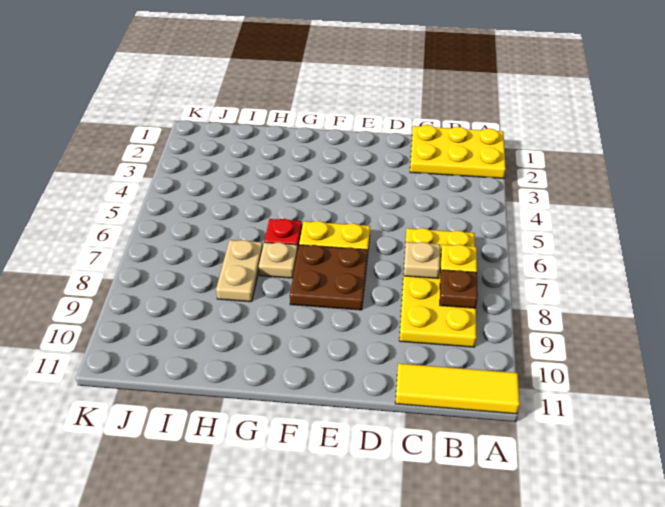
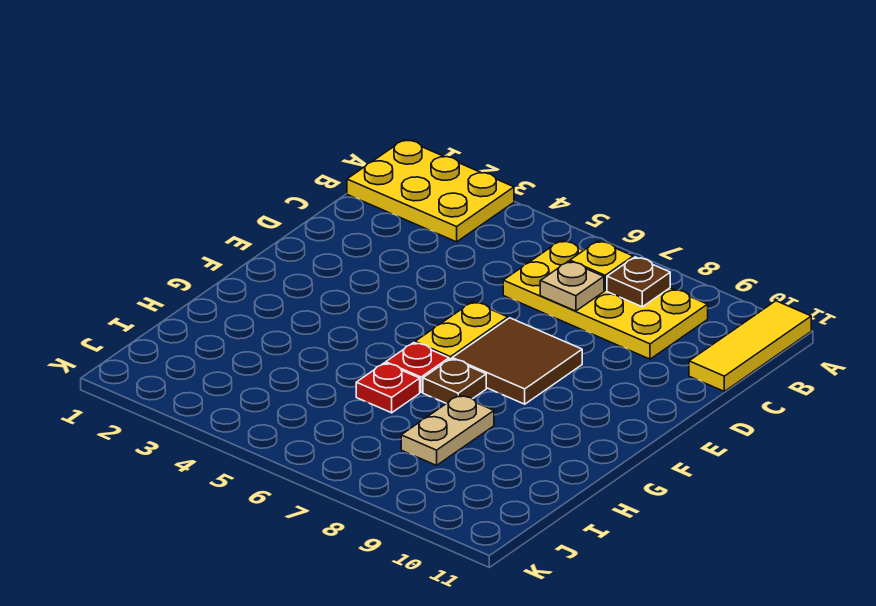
yellow plate A1:C2 level 1 -> yellow plate A1:B3 level 1
brown plate E7:F8 level 1 -> brown tile E7:F8 level 1
tan plate G7 level 1 -> brown plate G7 level 1
none -> red plate H6 level 1
tan plate H7:H8 level 1 -> tan plate H8:I8 level 1

